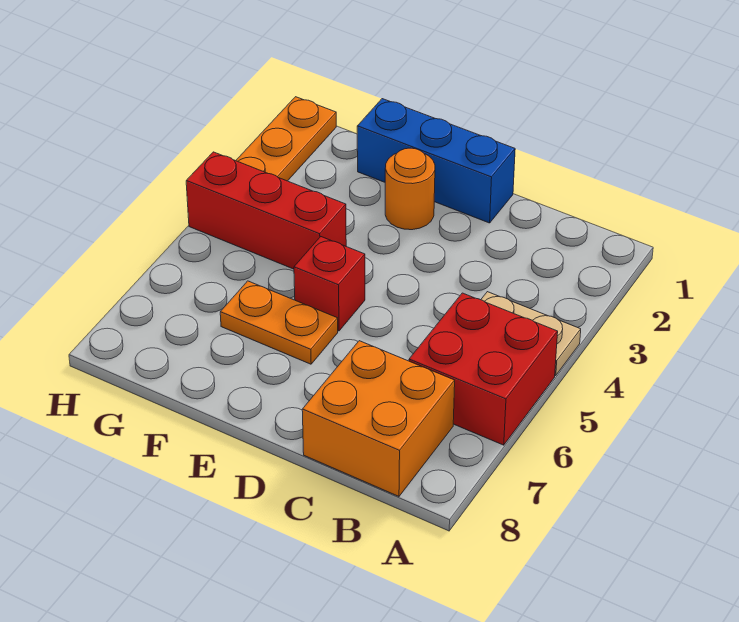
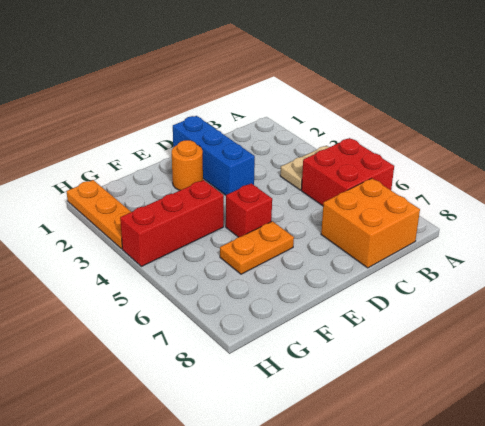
blue brick D1:F1 level 1 -> blue brick D1:D3 level 1

